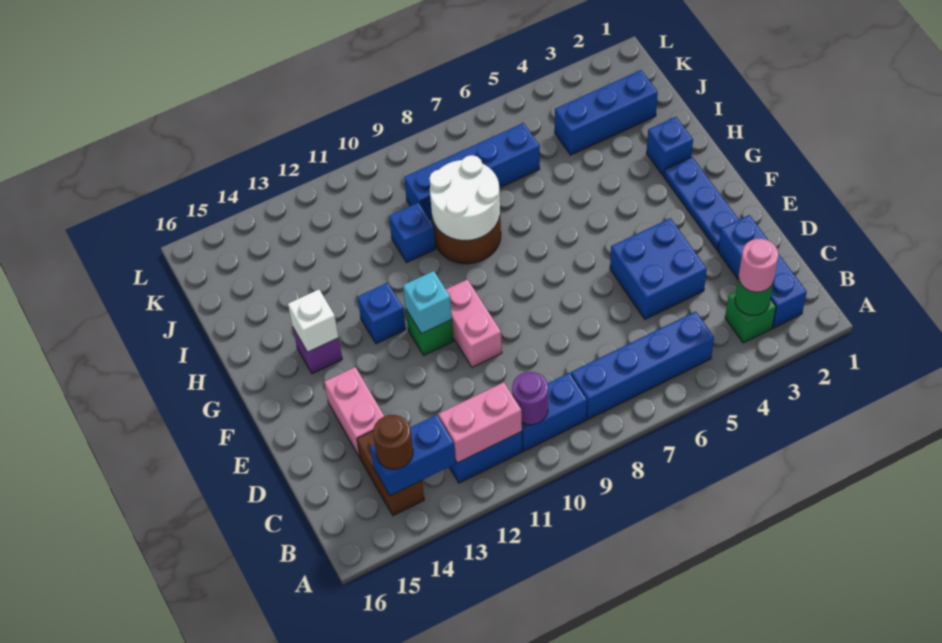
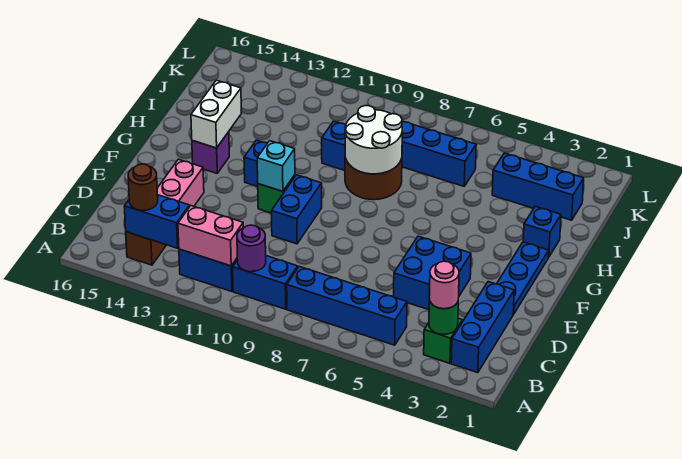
pink brick E10:F10 level 1 -> blue brick E10:F10 level 1
white brick G14 level 2 -> white brick G14:H14 level 2

